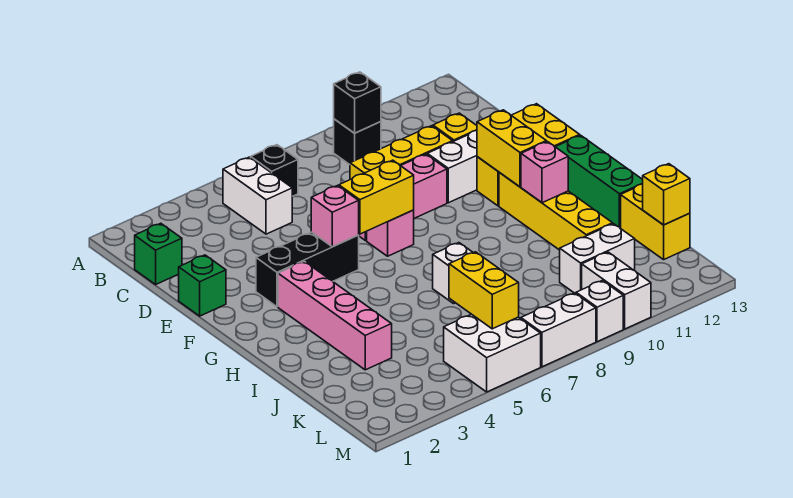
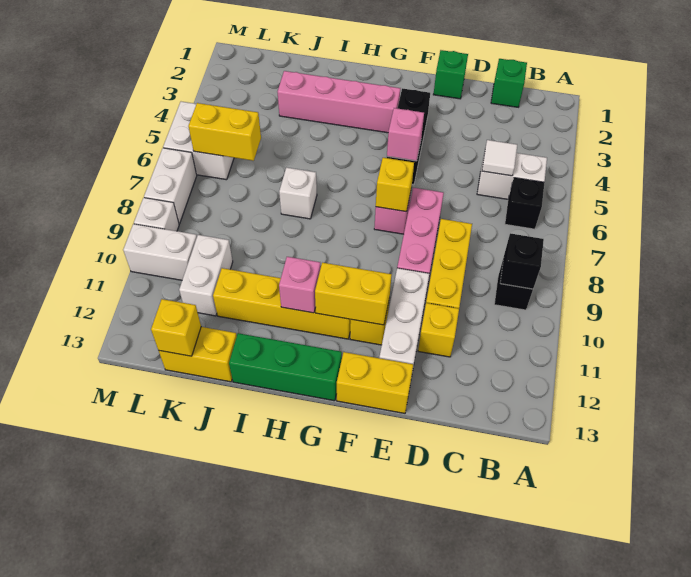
none -> white tile C5 level 2
yellow brick F6:F7 level 2 -> yellow brick F7 level 2

